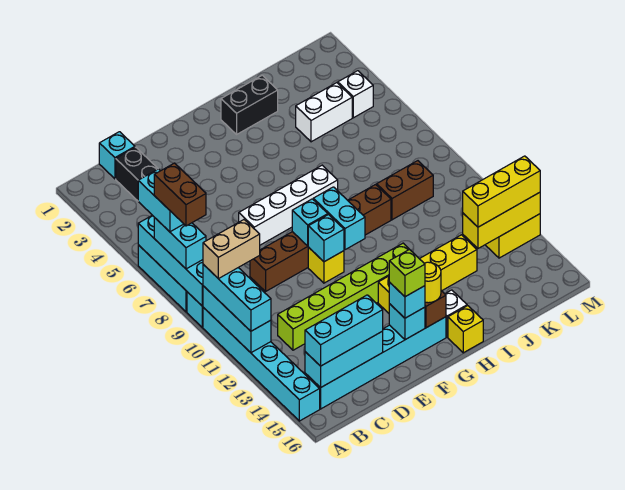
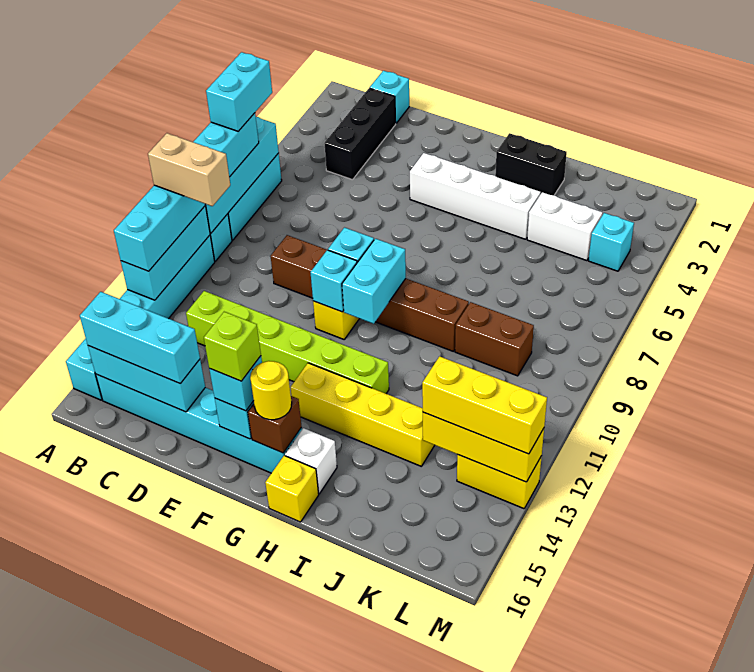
brown brick A7:A8 level 5 -> none
white brick E7:H7 level 1 -> white brick F4:I4 level 1
white brick L4 level 1 -> cyan brick L4 level 1

